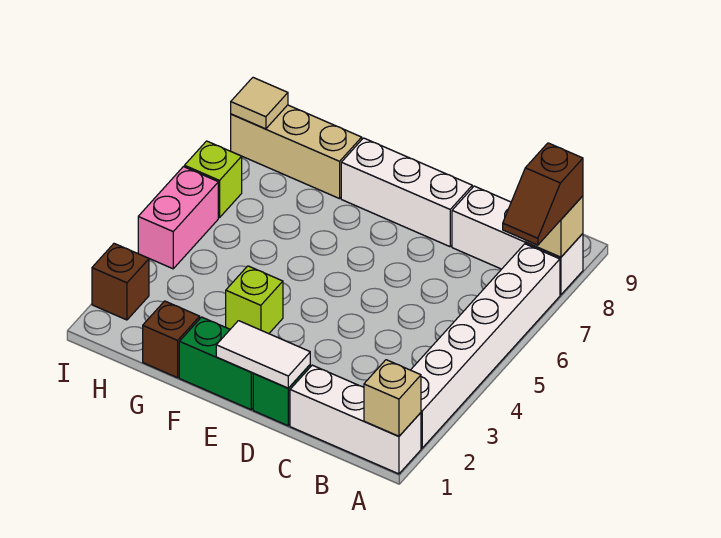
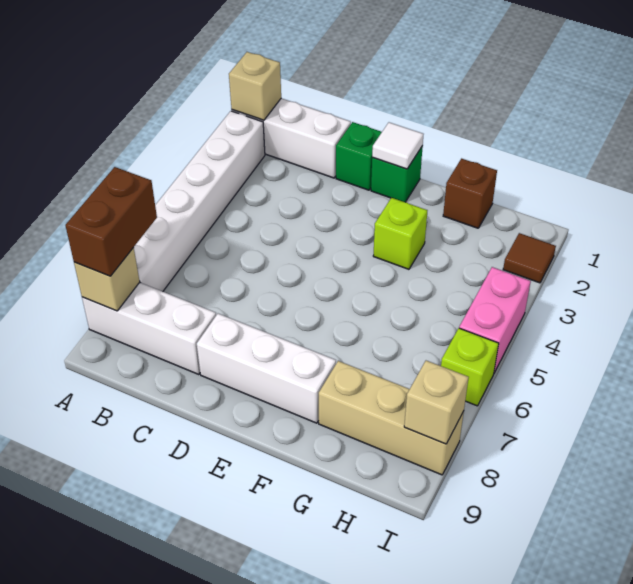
brown slope A7:A8 level 3 top 8 -> brown brick A7:A8 level 3
white tile D1:E1 level 2 -> white tile E1 level 2
green brick E1:F1 level 1 -> green brick E1 level 1
brown brick I2 level 1 -> brown tile I2 level 1
tan tile I8 level 2 -> tan brick I8 level 2

